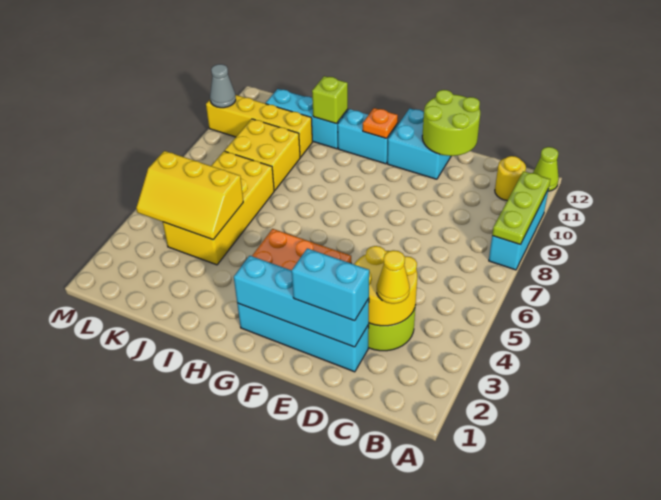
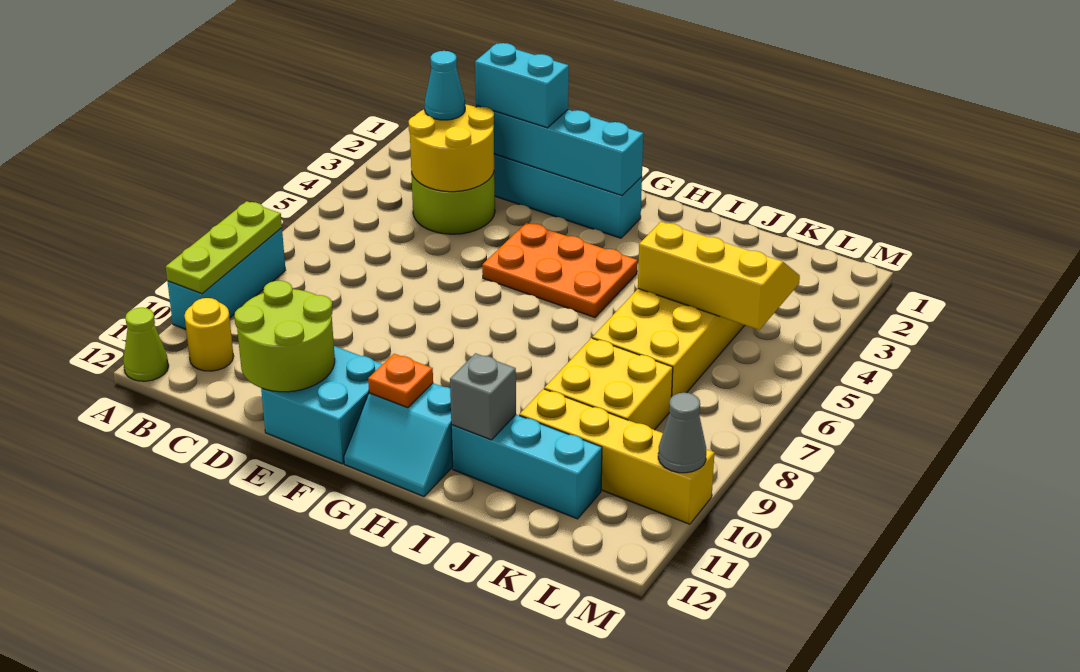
yellow cone C3 level 3 -> cyan cone C3 level 3
lime brick I11 level 2 -> grey brick I11 level 2

